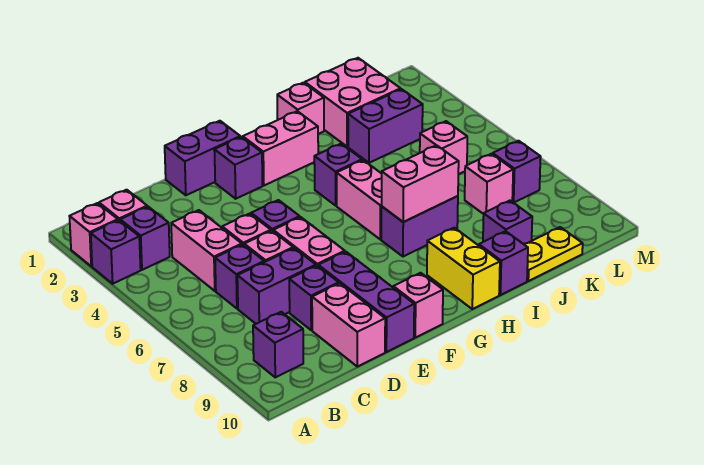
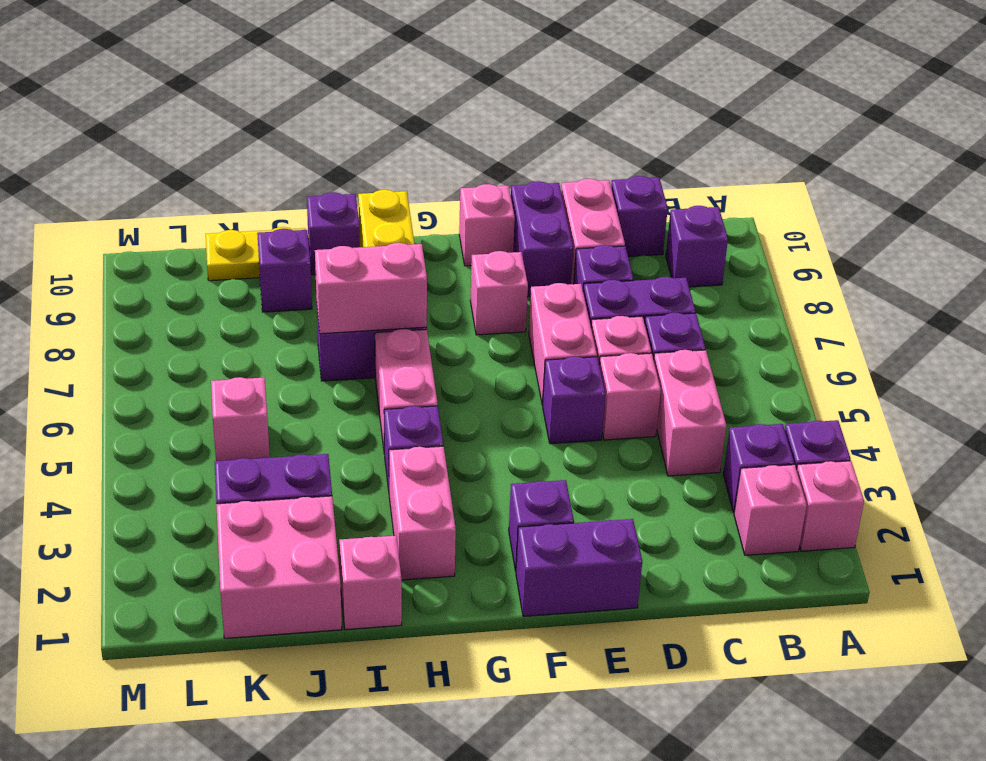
purple brick E8:E10 level 1 -> purple brick E9:E10 level 1
pink brick G2:H2 level 1 -> pink brick H2:H3 level 1
pink brick K7 level 1 -> pink brick F8 level 1
purple brick L7 level 1 -> purple brick C10 level 1

